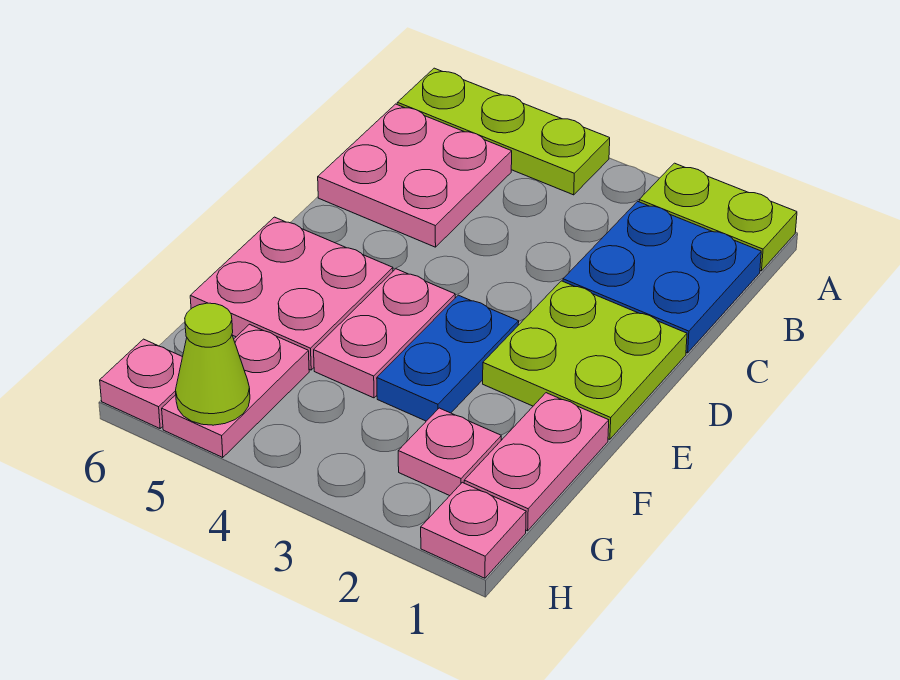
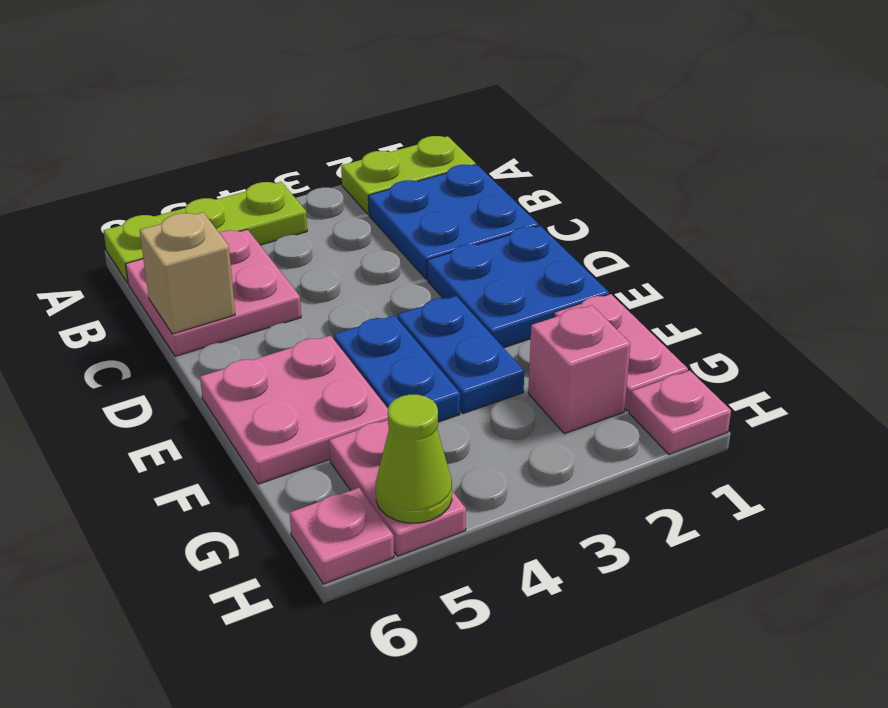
none -> tan brick C6 level 2
lime plate D1:E2 level 1 -> blue plate D1:E2 level 1
pink plate E4:F4 level 1 -> blue plate E4:F4 level 1
pink plate G2 level 1 -> pink brick G2 level 1

